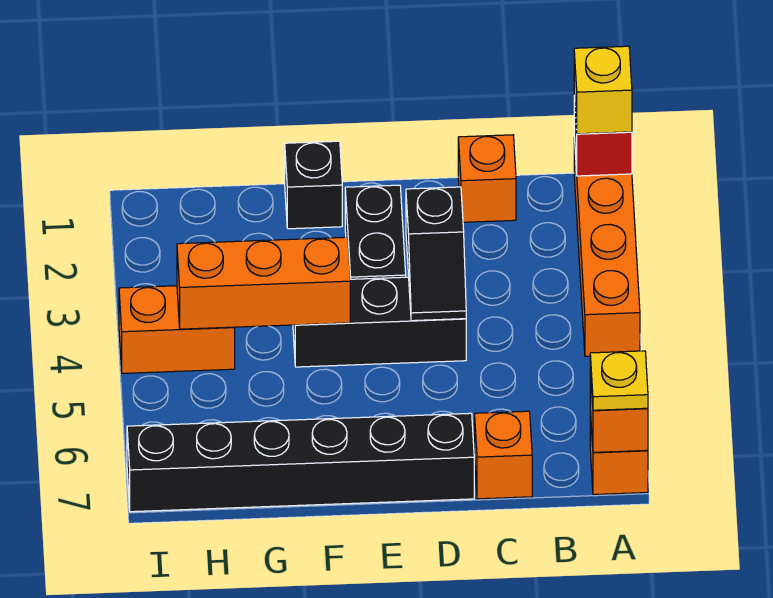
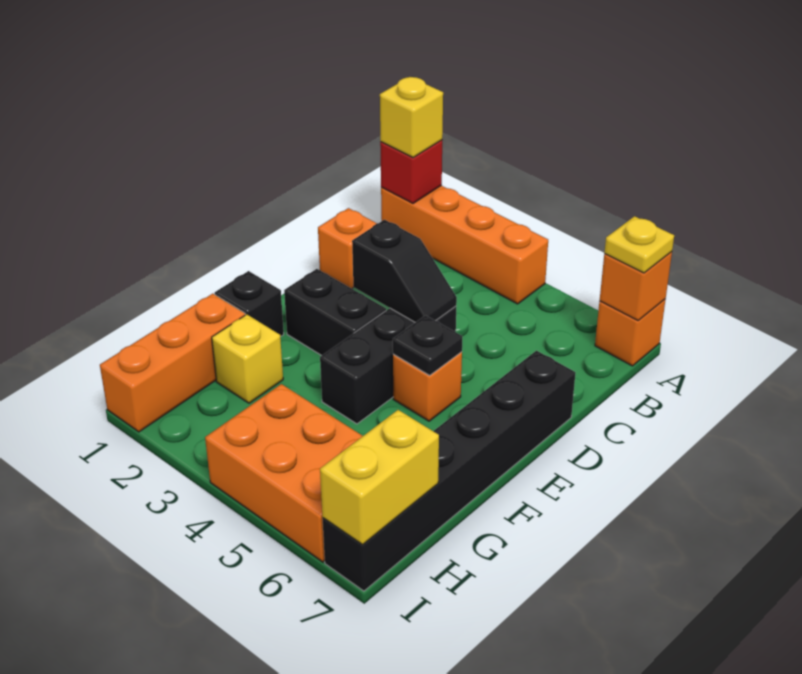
orange brick C7 level 1 -> orange brick E5 level 1
none -> black plate E5 level 2
orange brick F4:H4 level 2 -> orange brick G1:I1 level 1
none -> yellow brick G2 level 1
orange brick H4:I4 level 1 -> orange brick H4:I6 level 1
none -> yellow brick H7:I7 level 2

